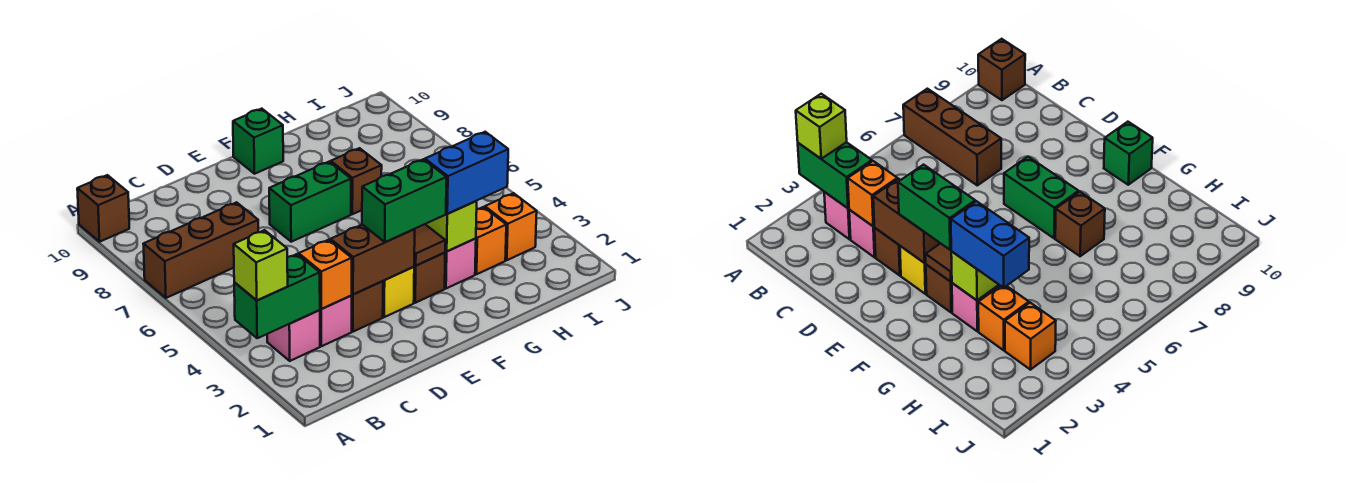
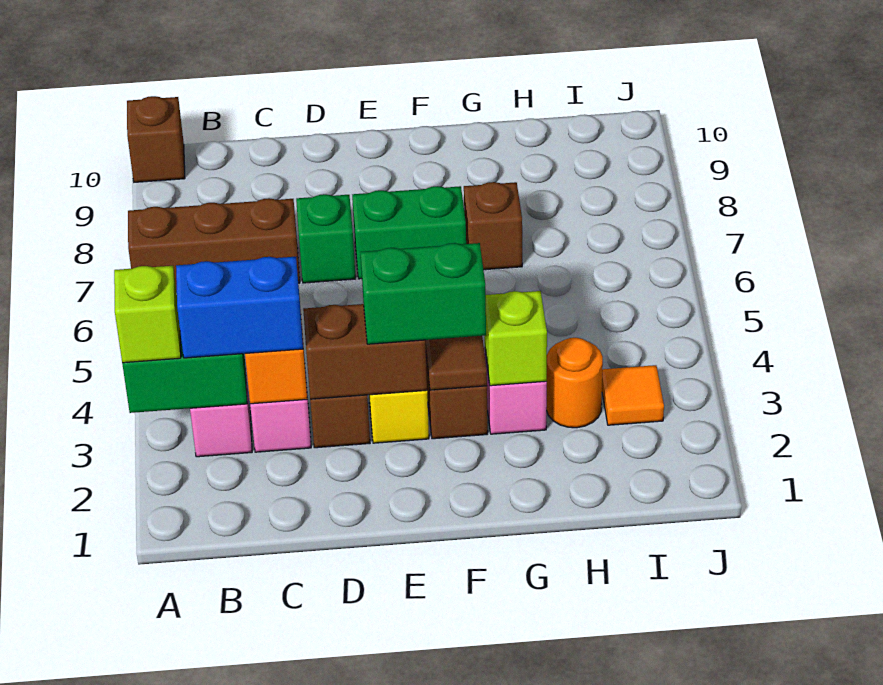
green brick F10 level 1 -> green brick D7 level 1
blue brick G3:H3 level 3 -> blue brick B3:C3 level 3
orange brick H3 level 1 -> orange round brick H3 level 1
orange brick I3 level 1 -> orange tile I3 level 1

